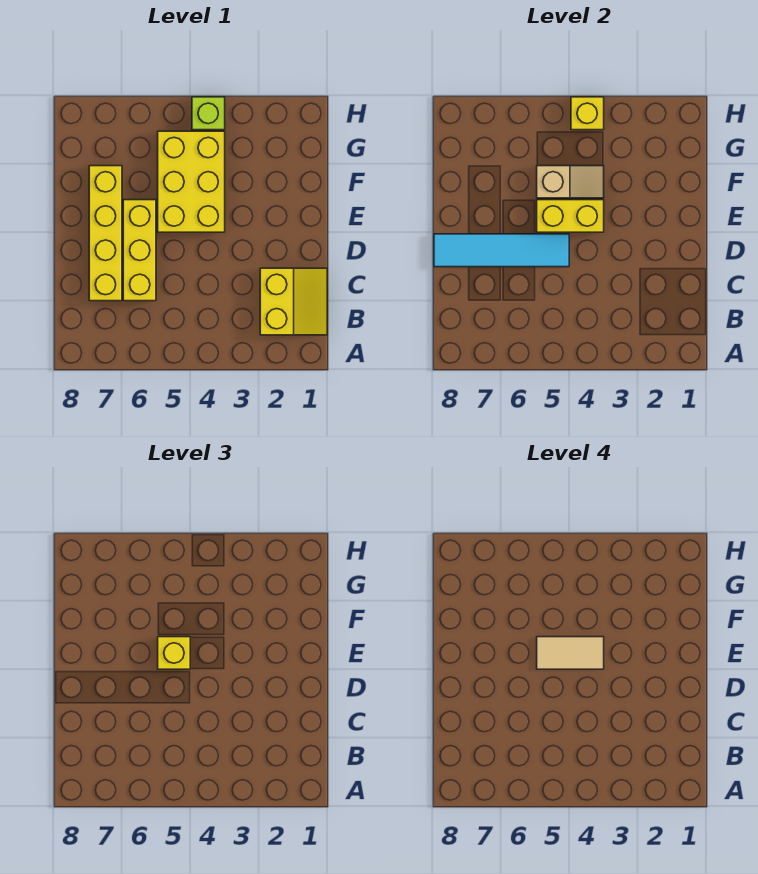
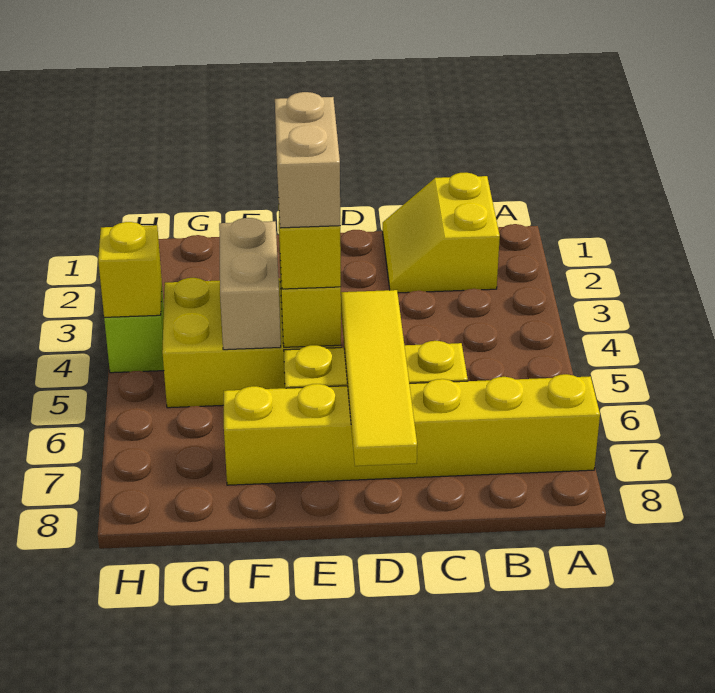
yellow slope B1:C2 level 1 top 2 -> yellow slope B1:C2 level 1 top B
yellow brick C7:F7 level 1 -> yellow brick A7:F7 level 1
cyan tile D5:D8 level 2 -> yellow tile D5:D8 level 2
tan tile E4:E5 level 4 -> tan brick E4:E5 level 4
tan slope F4:F5 level 2 top 5 -> tan brick F4:F5 level 2

